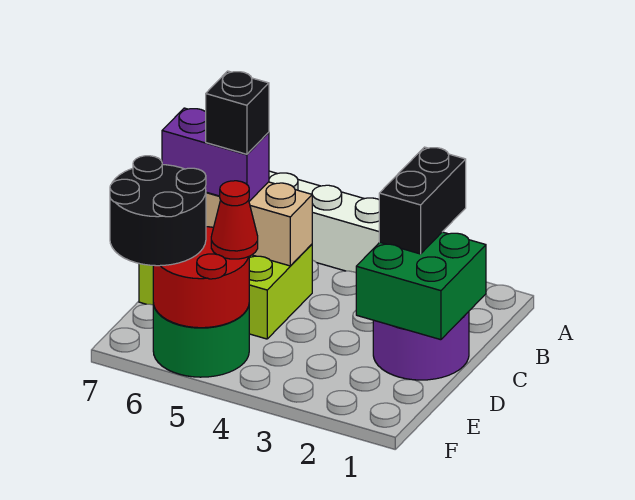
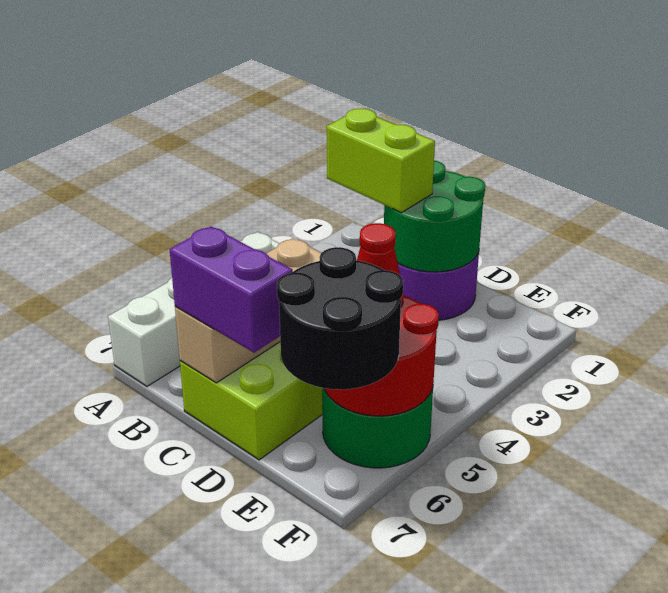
black brick B2:C2 level 3 -> lime brick B2:C2 level 3
green brick C1:D2 level 2 -> green round brick C1:D2 level 2
purple brick C6:C7 level 3 -> purple brick C7:D7 level 3
black brick C6 level 4 -> none

